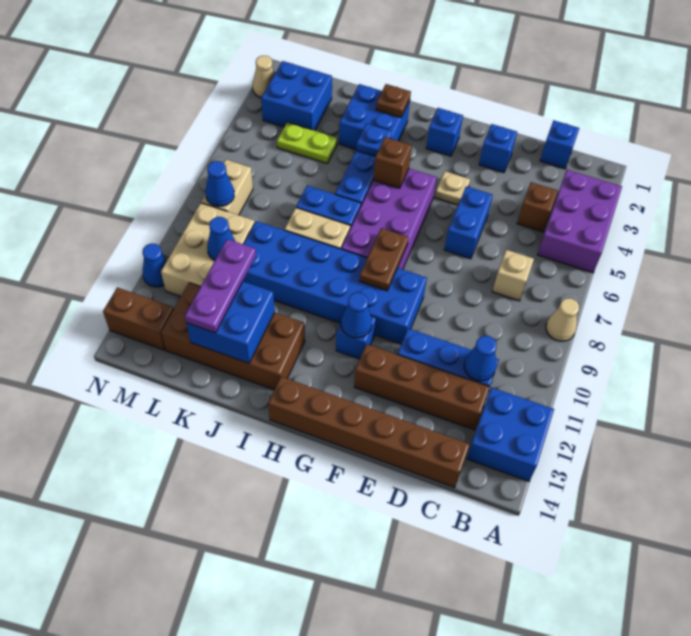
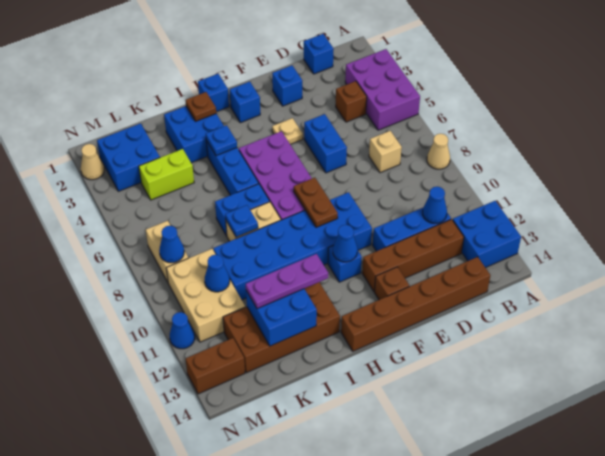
none -> blue brick H1 level 1
brown brick H5 level 2 -> brown brick F13 level 1
none -> blue plate J8 level 2
lime plate K4:L4 level 1 -> lime brick K4:L4 level 1
purple plate K11:K13 level 3 -> purple plate I12:K12 level 3

